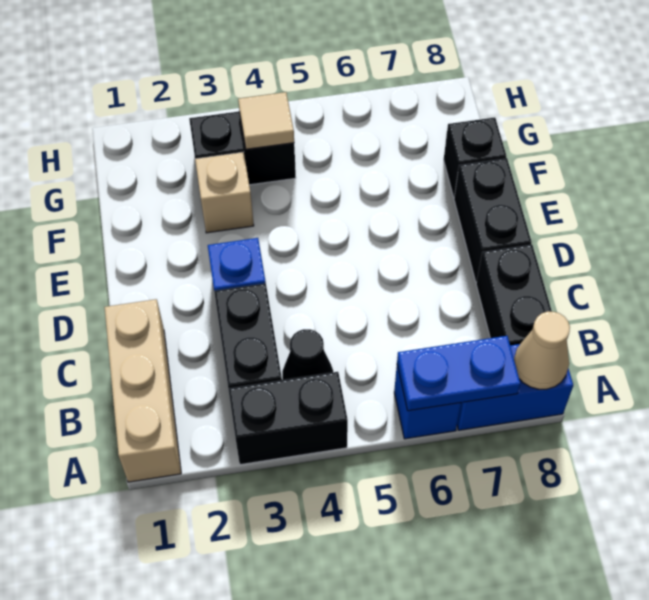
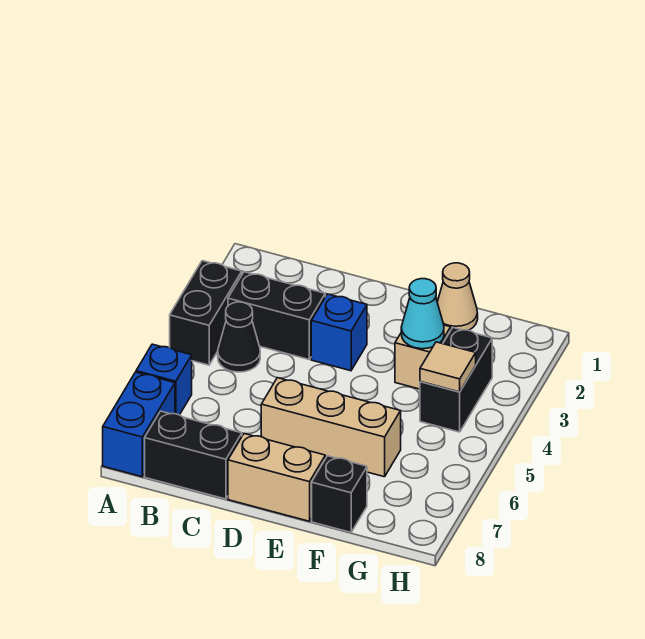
tan brick A1:C1 level 1 -> tan brick D6:F6 level 1
blue plate A6:A7 level 2 -> none
tan cone A8 level 2 -> tan cone F1 level 1
black brick D8:E8 level 1 -> tan brick D8:E8 level 1
none -> cyan cone F3 level 2

